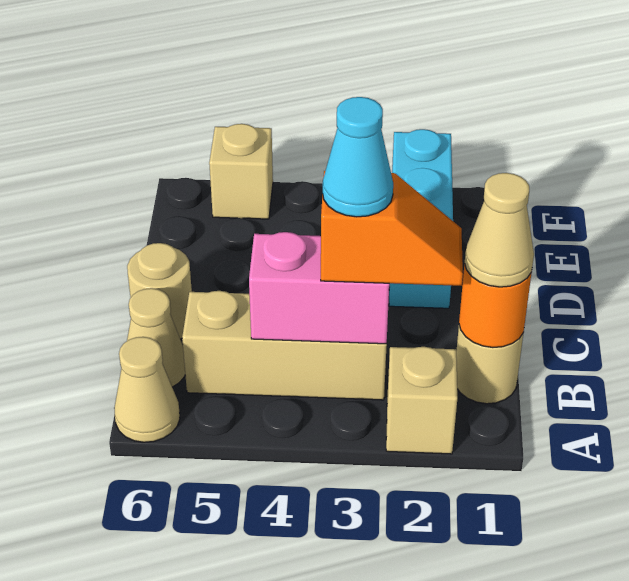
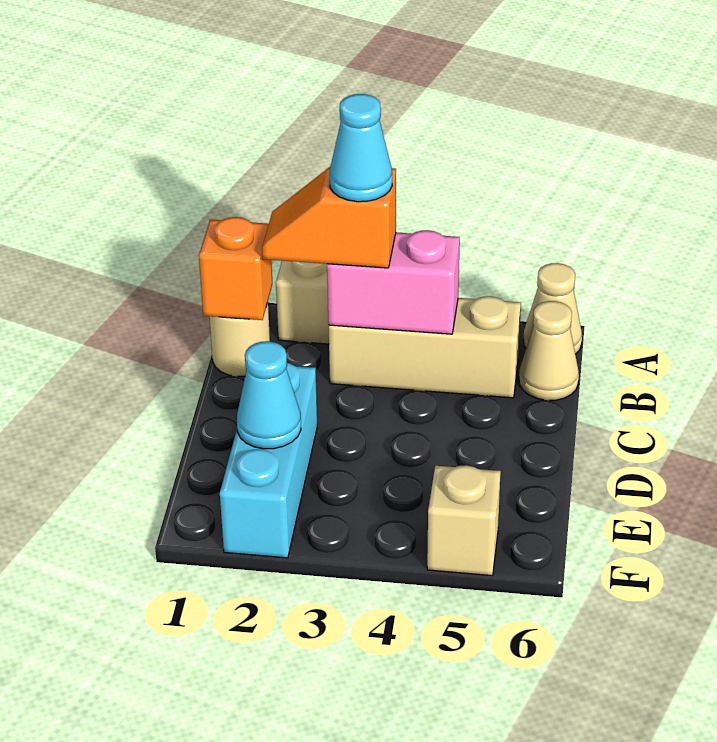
orange round brick B1 level 2 -> orange brick B1 level 2
tan cone B1 level 3 -> none
tan round brick C6 level 1 -> none
none -> cyan cone E2 level 2

